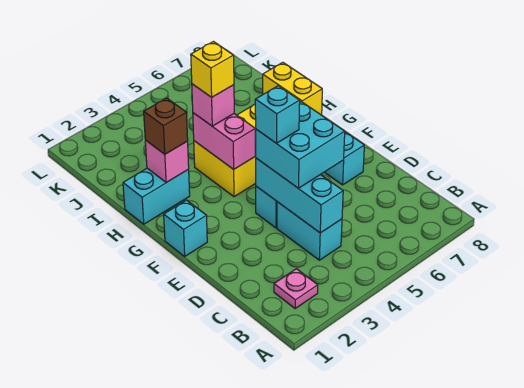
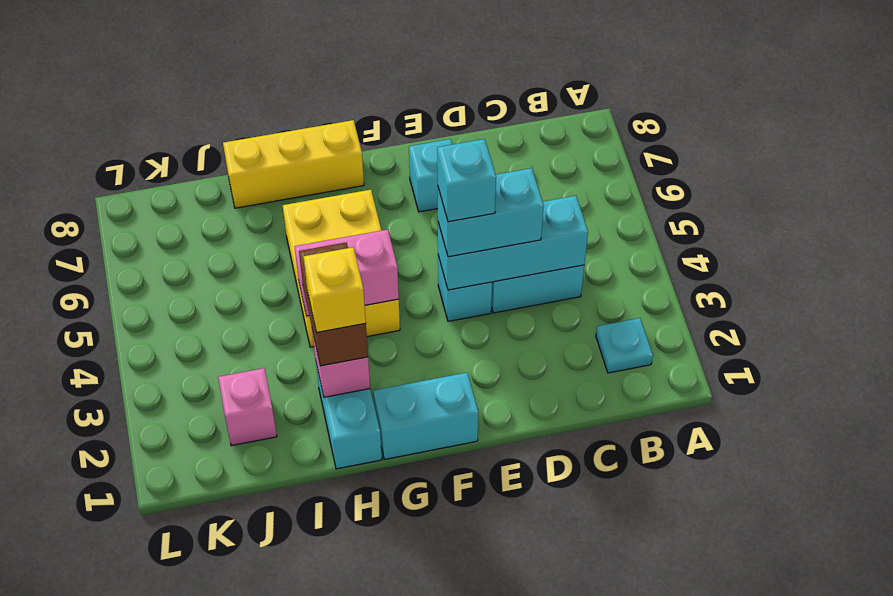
pink plate B2 level 1 -> cyan plate B2 level 1
cyan brick D4:E5 level 3 -> cyan brick D4:E4 level 3
cyan brick F1 level 1 -> cyan brick F1:G1 level 1
brown brick H2 level 3 -> brown brick H2:H3 level 3
pink brick H4 level 3 -> pink brick J2 level 1
yellow brick H4 level 4 -> yellow brick H2 level 4
yellow brick H8:I8 level 1 -> yellow brick G8:I8 level 1

